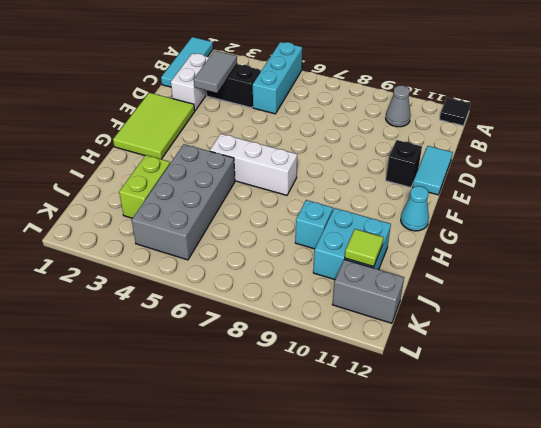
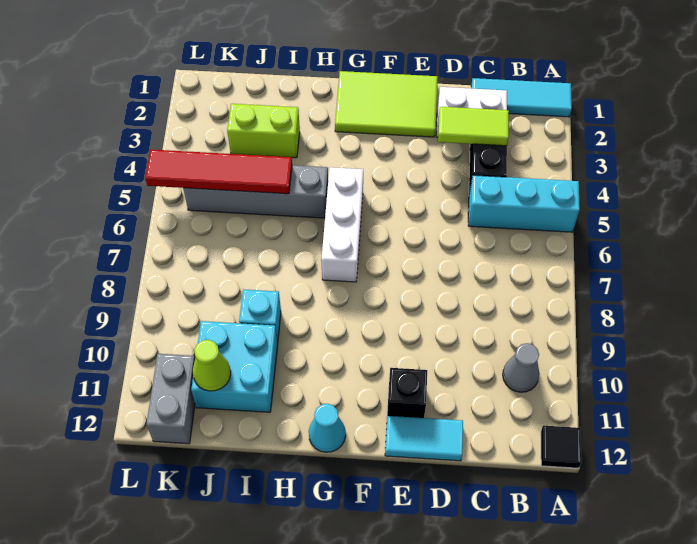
grey tile C3:D3 level 2 -> lime tile C3:D3 level 2
grey brick H4:K5 level 1 -> grey brick H5:K5 level 1
none -> red tile I5:L5 level 2
lime tile J11 level 2 -> lime cone J11 level 2

